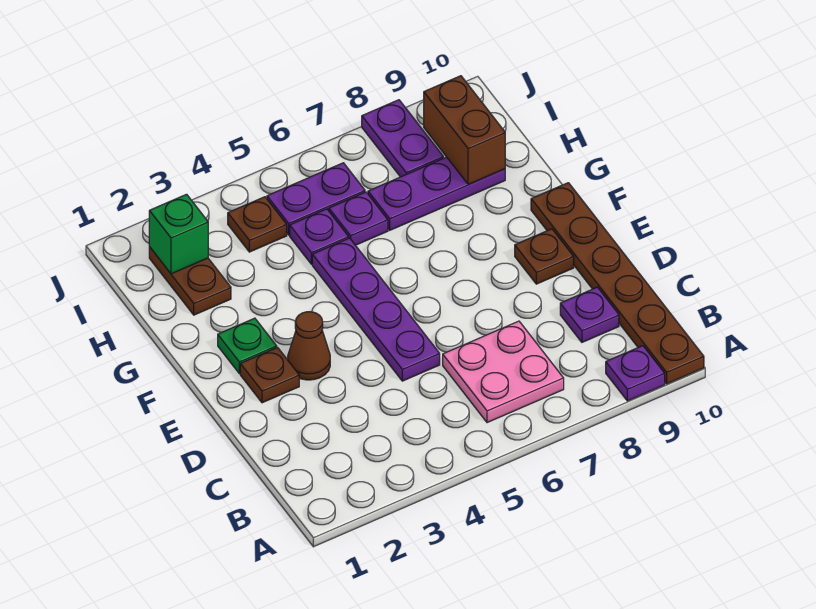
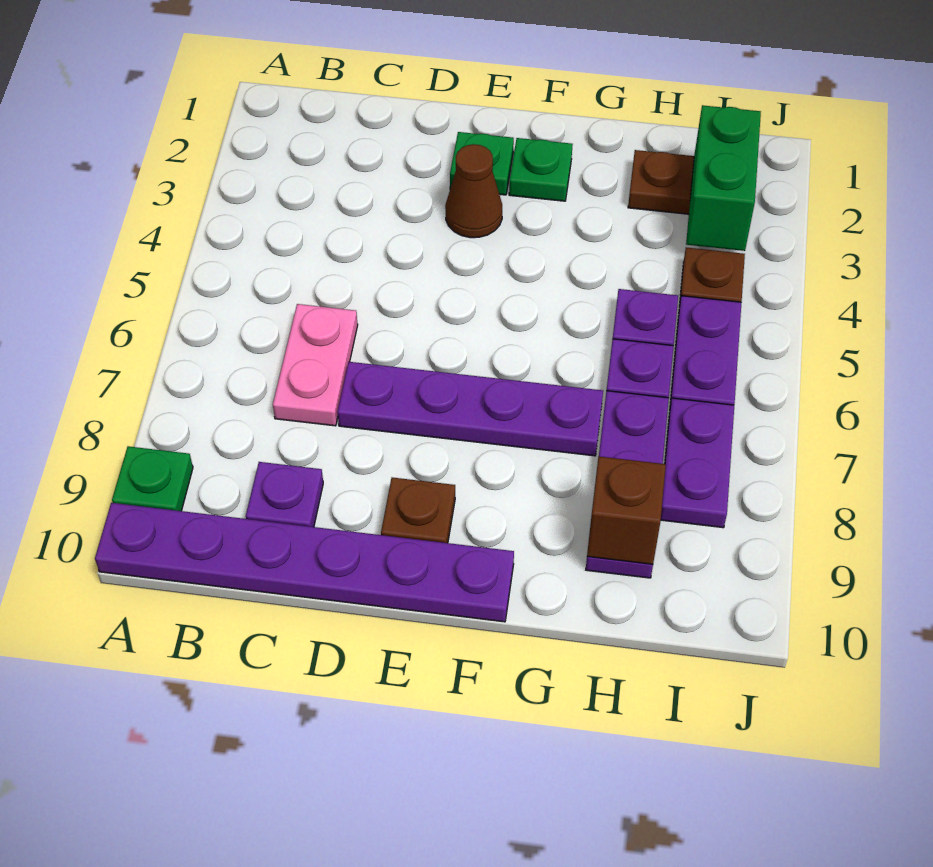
purple plate A9 level 1 -> green plate A9 level 1
brown plate A10:F10 level 1 -> purple plate A10:F10 level 1
pink plate B6:C7 level 1 -> pink plate C6:C7 level 1
purple plate D5:G5 level 1 -> purple plate D7:G7 level 1
brown plate E2 level 1 -> green plate E2 level 1
brown brick H9:I9 level 2 -> brown brick H9 level 2
green brick I2 level 2 -> green brick I2:I3 level 2
purple plate I8:J8 level 1 -> purple plate I7:I8 level 1

